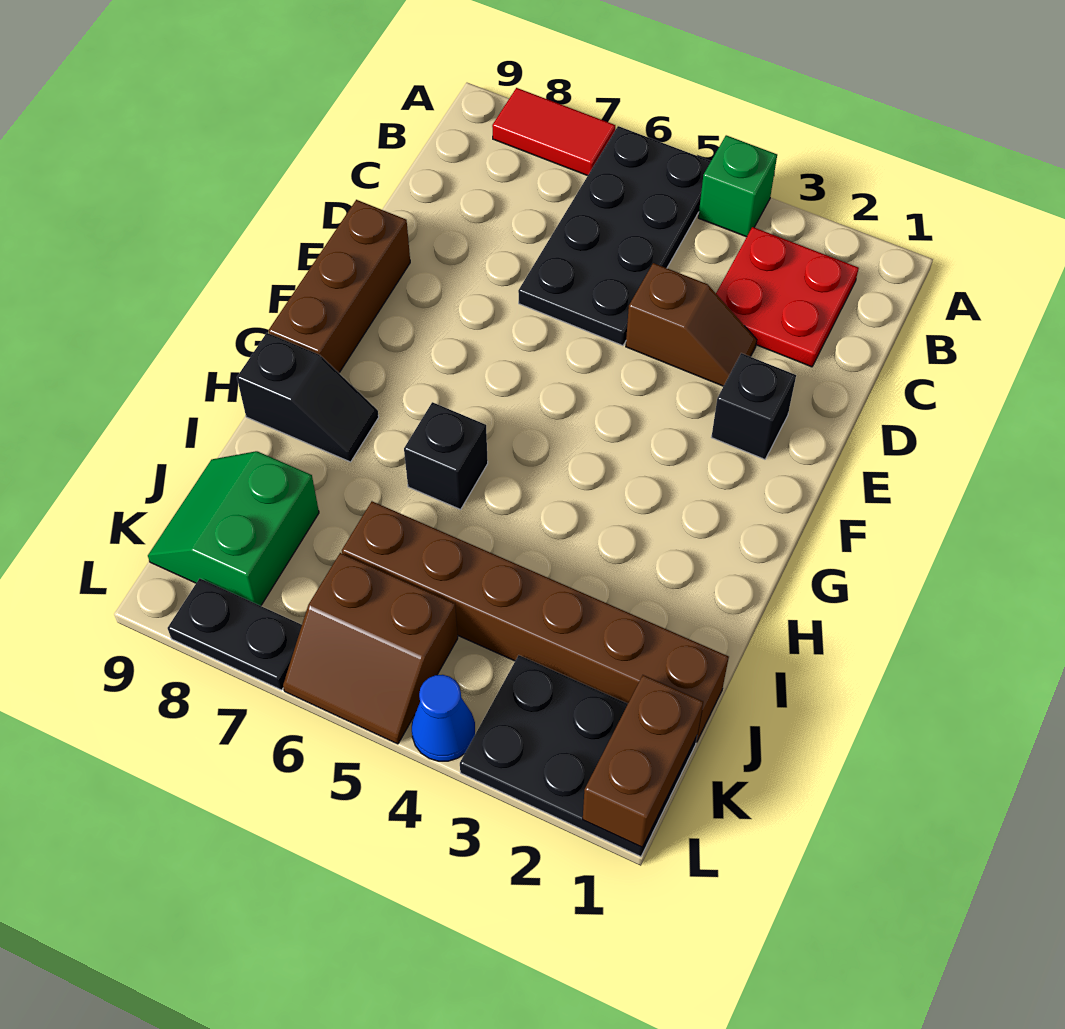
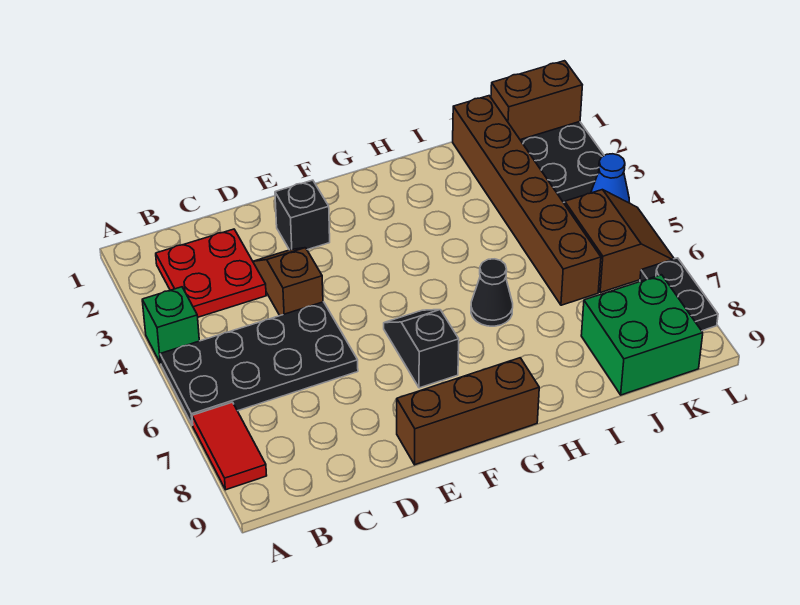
black brick H6 level 1 -> black cone H6 level 1
black slope H8:H9 level 1 top 9 -> black slope F6:F7 level 1 top 7
green slope J8:K9 level 1 top 8 -> green brick J8:K9 level 1

